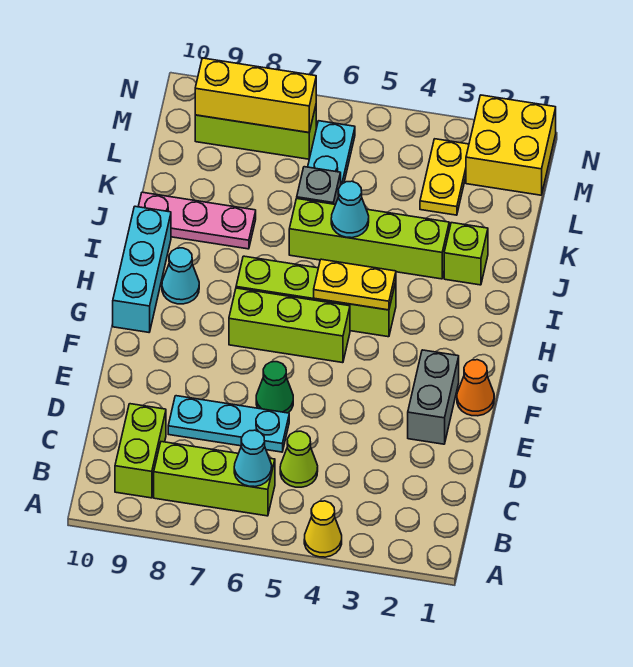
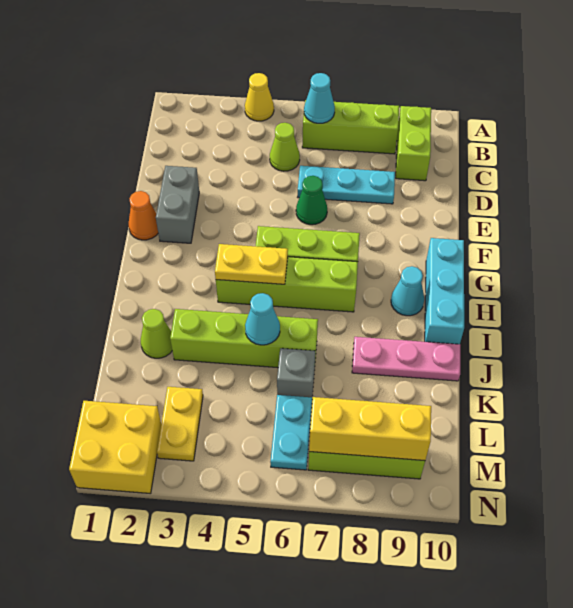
lime brick J2 level 1 -> lime cone J2 level 1

